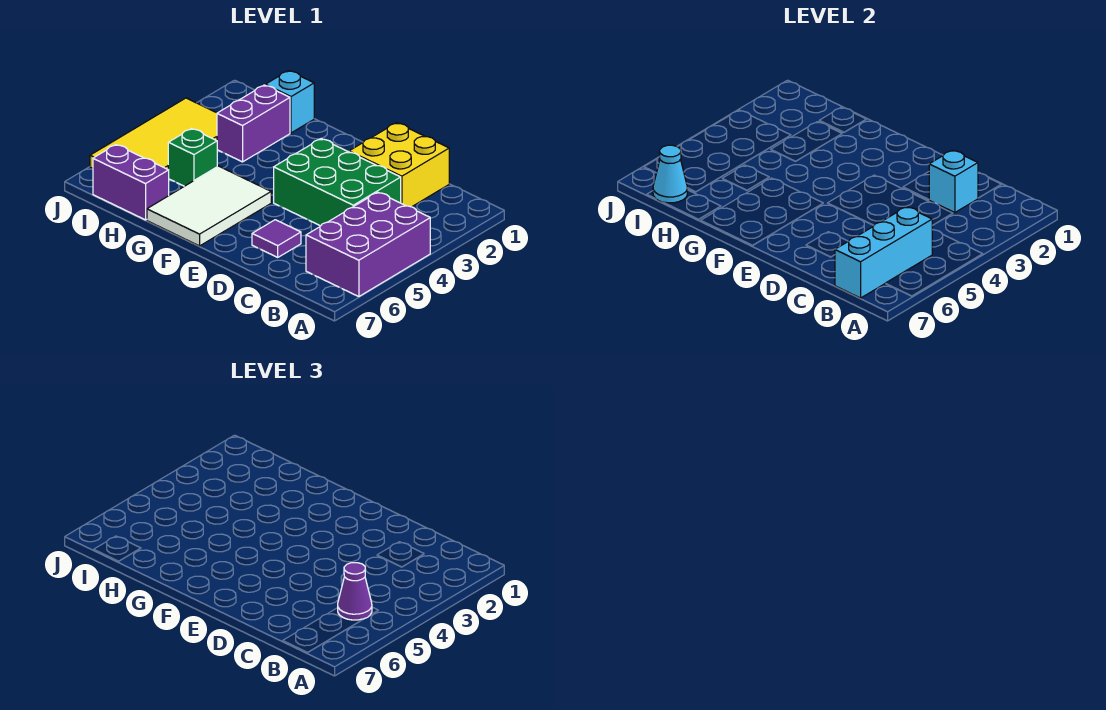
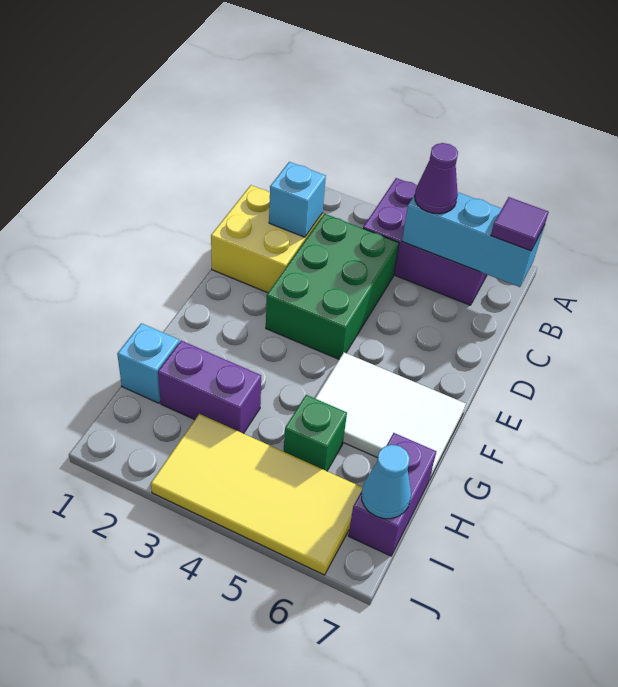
purple tile D6 level 1 -> purple tile B7 level 3

